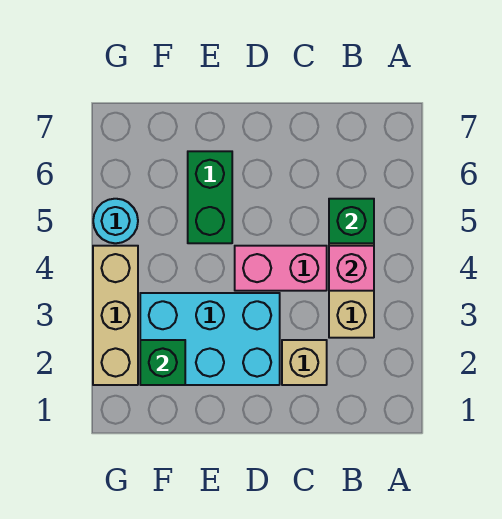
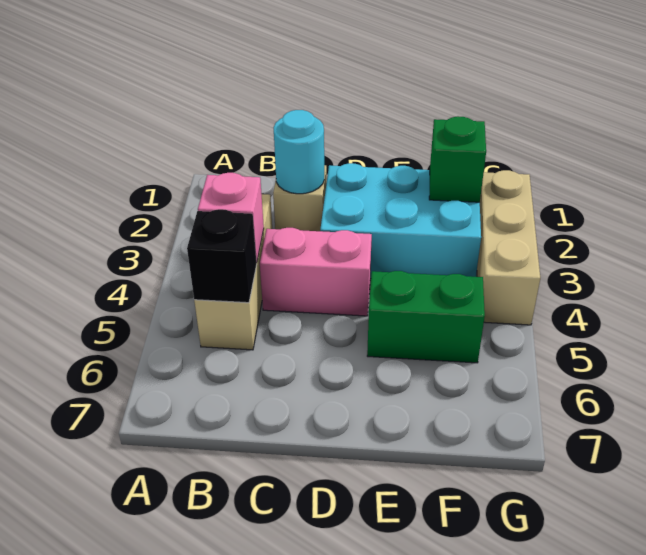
green brick B5 level 2 -> black brick B5 level 2
green brick E5:E6 level 1 -> green brick E5:F5 level 1
cyan round brick G5 level 1 -> cyan round brick C2 level 2

